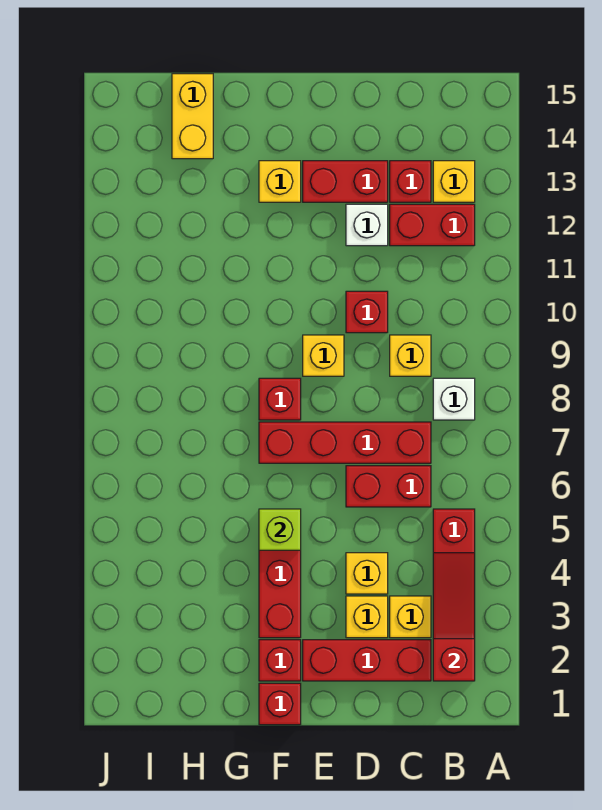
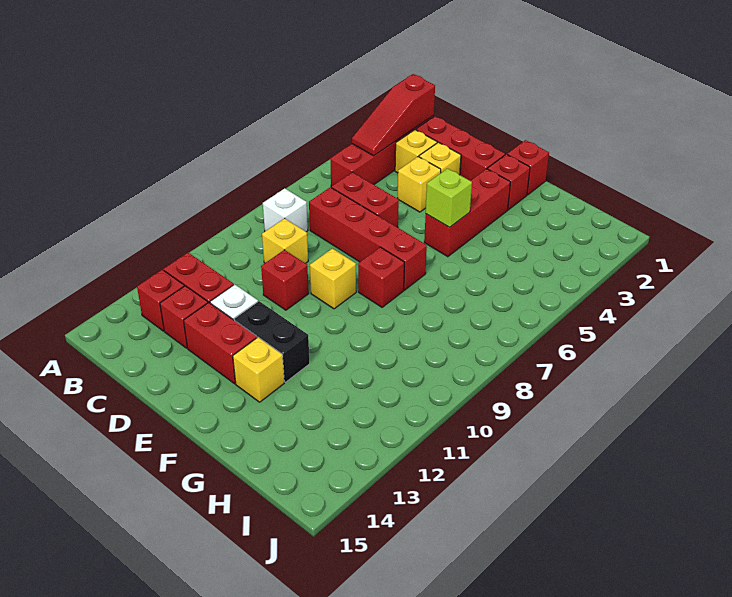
yellow brick B13 level 1 -> red brick B13 level 1
none -> black brick E12:F12 level 1
yellow brick H14:H15 level 1 -> none

